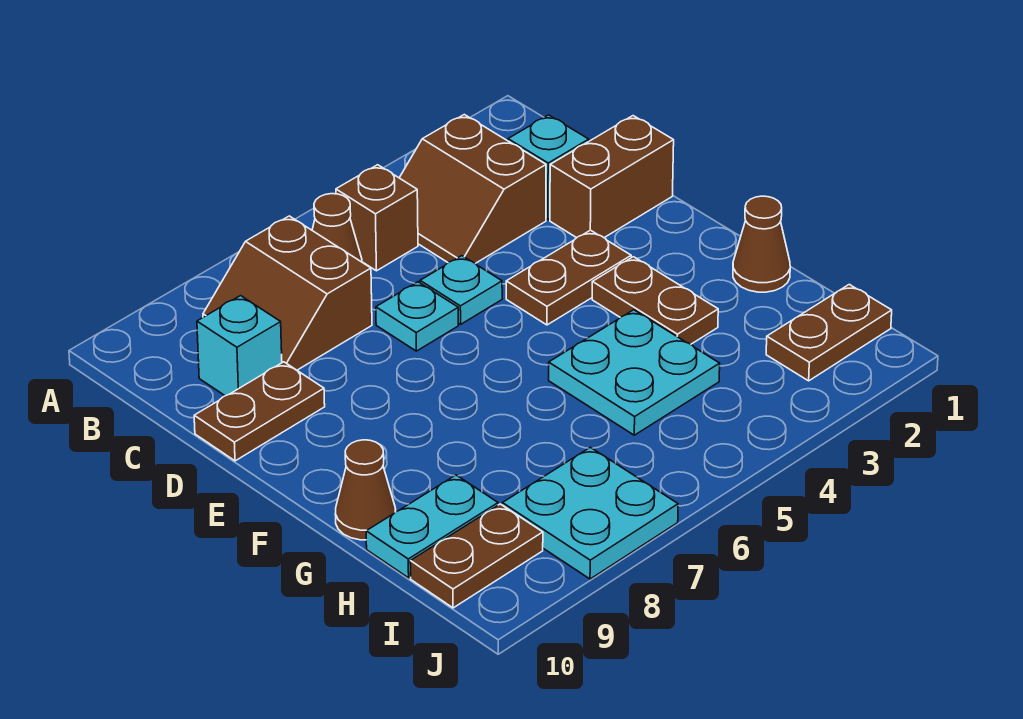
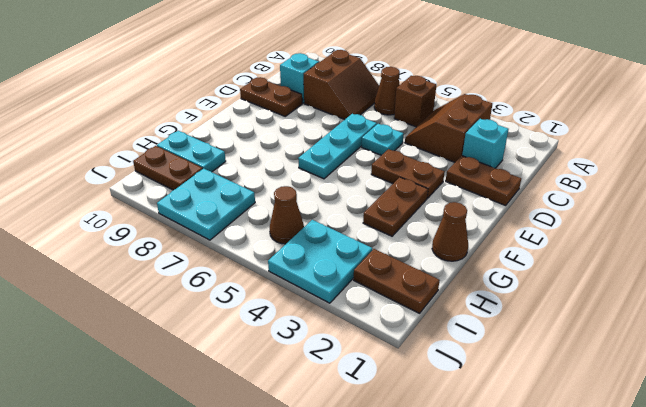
brown slope B7:C8 level 1 top 7 -> brown slope B7:C8 level 1 top 8
brown brick D1:D2 level 1 -> brown plate D1:D2 level 1
cyan plate D6 level 1 -> cyan plate D6:F6 level 1
cyan plate G4:H5 level 1 -> cyan plate I3:J4 level 1
brown cone G10 level 1 -> brown cone I5 level 1

